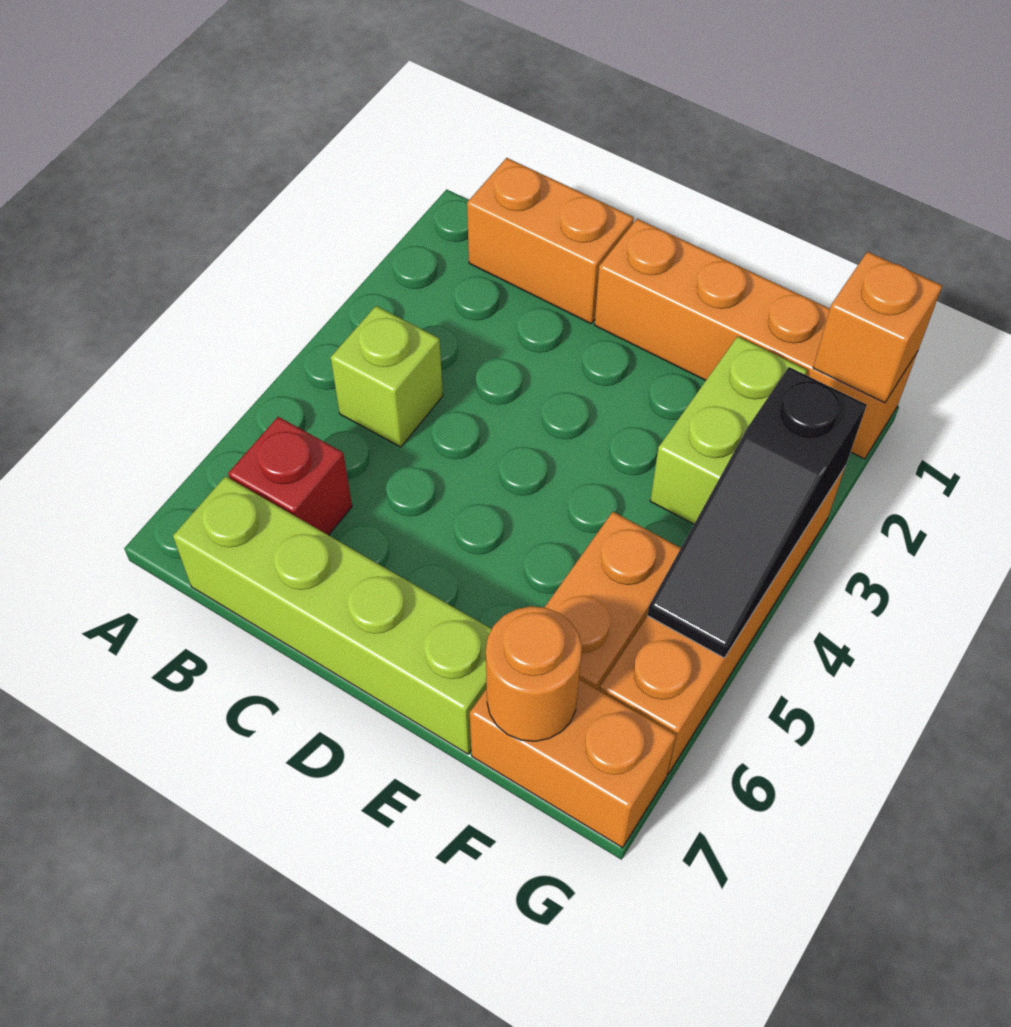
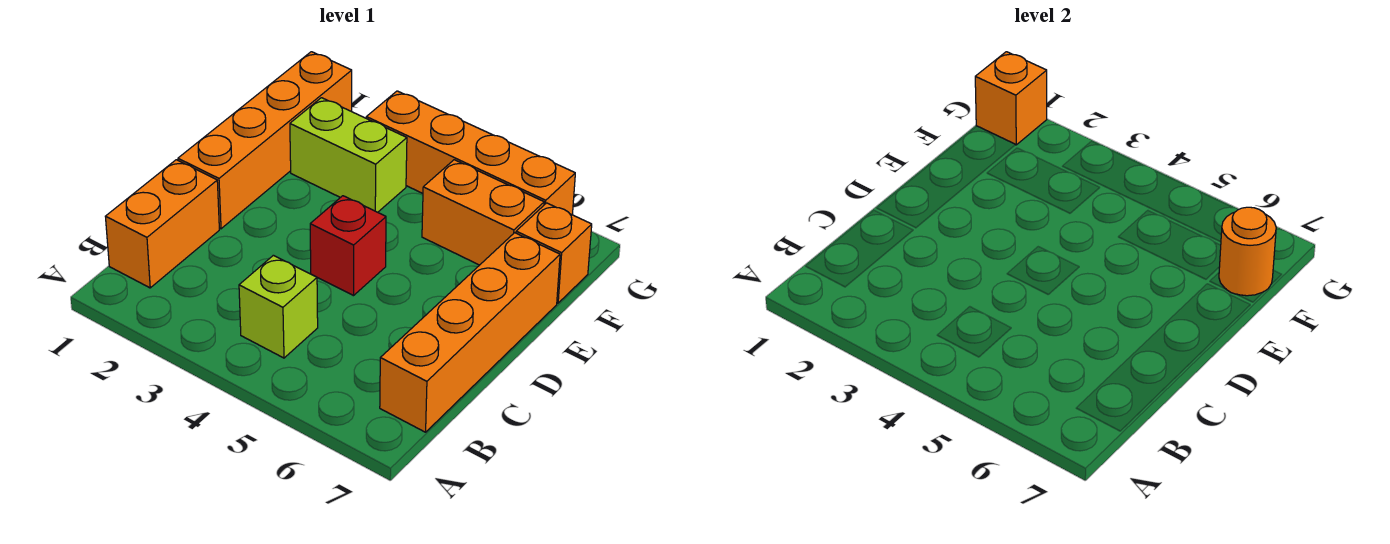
red brick B6 level 1 -> red brick D4 level 1
lime brick B7:E7 level 1 -> orange brick B7:E7 level 1
orange brick F7:G7 level 1 -> orange brick F7 level 1
black slope G3:G5 level 2 top 3 -> none

